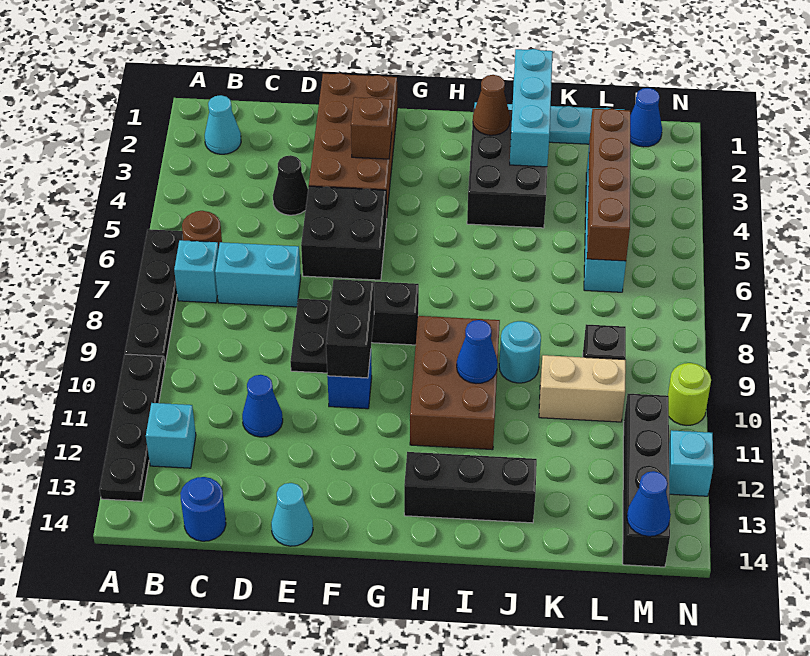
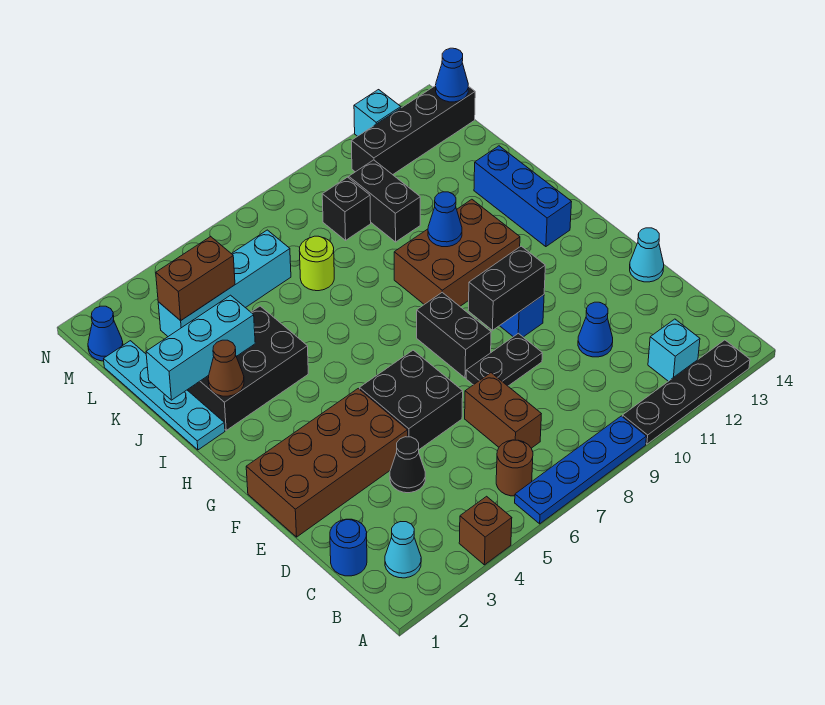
black plate A6:A9 level 1 -> blue plate A6:A9 level 1
cyan brick B7 level 1 -> none
cyan brick C7:D7 level 1 -> brown brick C7:D7 level 1
blue round brick C14 level 1 -> blue round brick C1 level 1
brown brick F3 level 2 -> brown brick A4 level 1
black brick H13:J13 level 1 -> blue brick H13:J13 level 1
cyan round brick J9 level 1 -> none
tan brick K10:L10 level 1 -> black brick K10:L10 level 1
brown brick L3:L6 level 2 -> brown brick L3:L4 level 2
lime round brick N10 level 1 -> lime round brick K7 level 1

